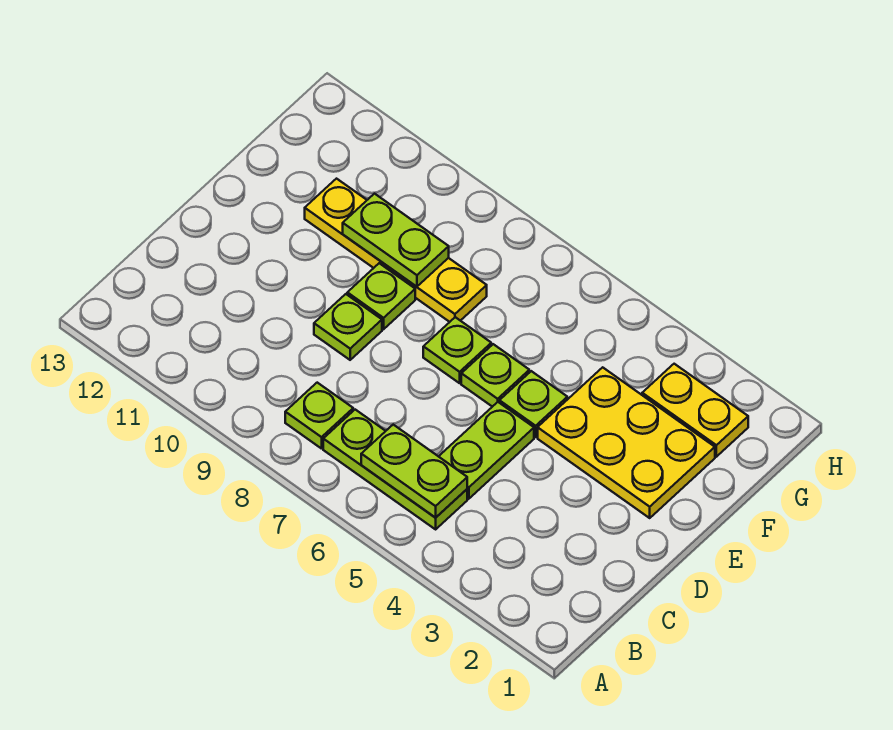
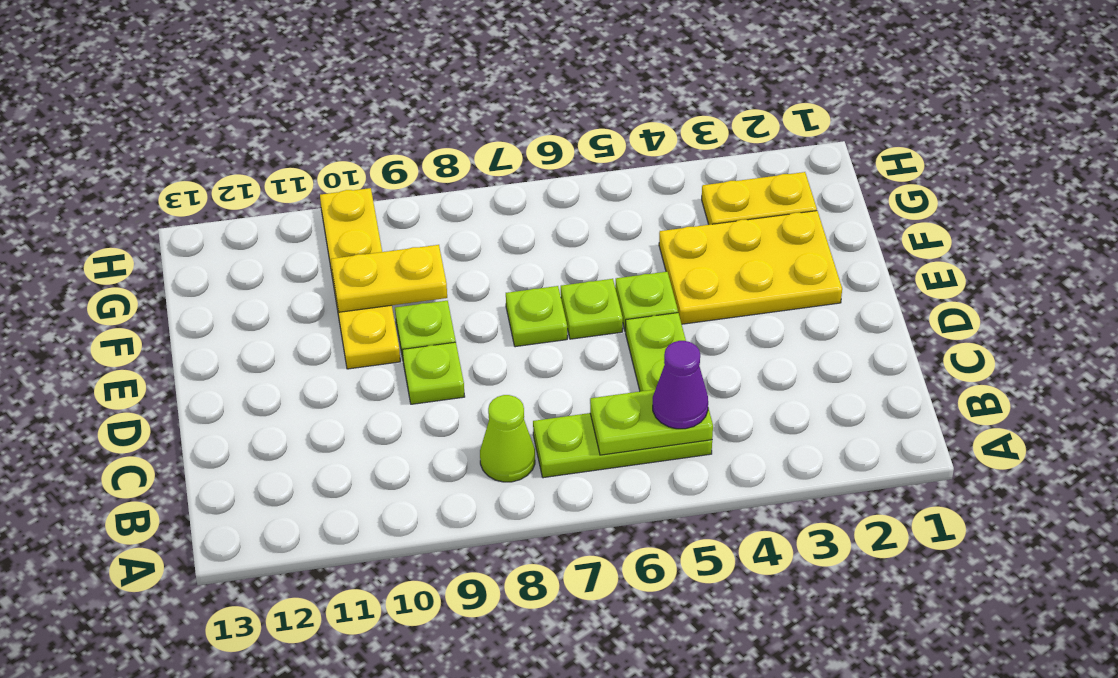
none -> purple cone B5 level 3
lime plate B8 level 1 -> lime cone B8 level 1
yellow plate F8:F11 level 1 -> yellow plate E10:H10 level 1
lime plate F9:F10 level 2 -> yellow plate F9:F10 level 2

